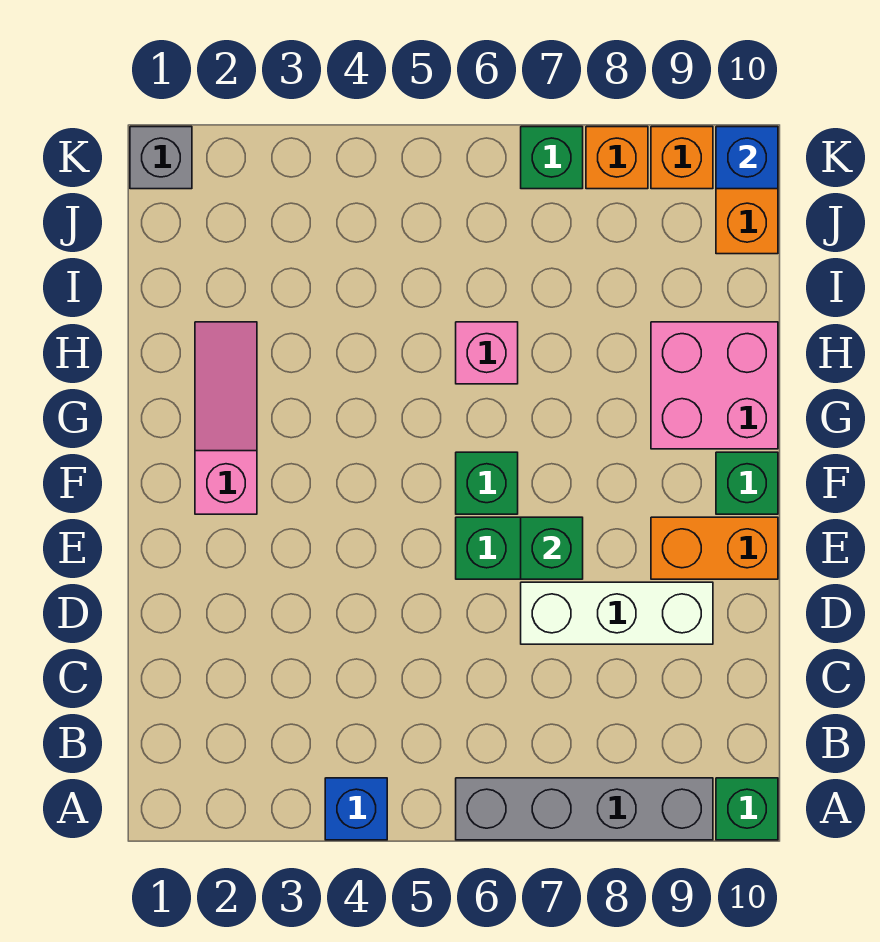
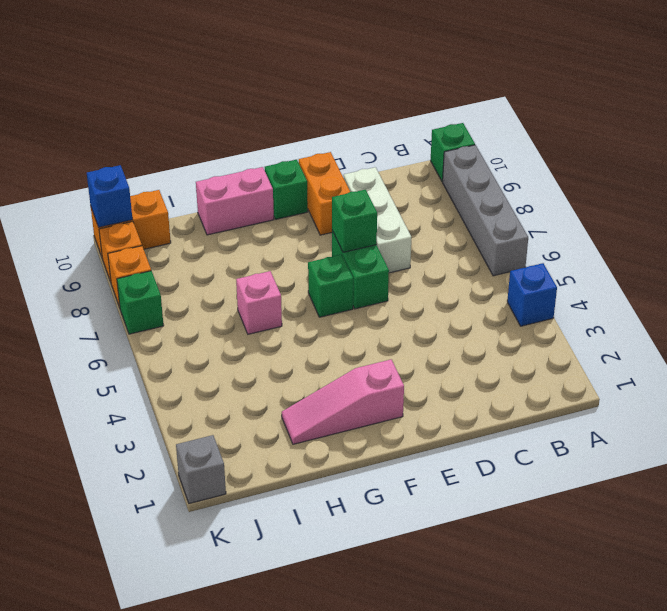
pink brick G9:H10 level 1 -> pink brick G10:H10 level 1

